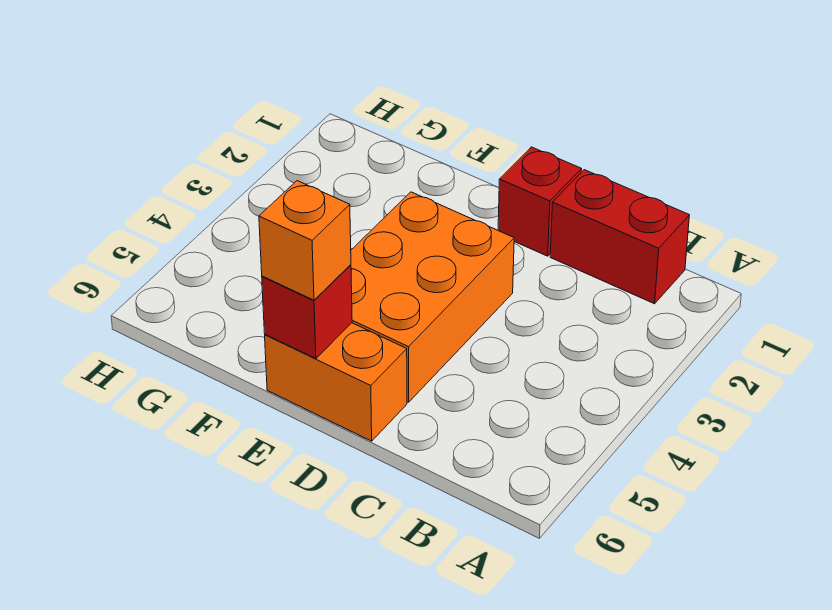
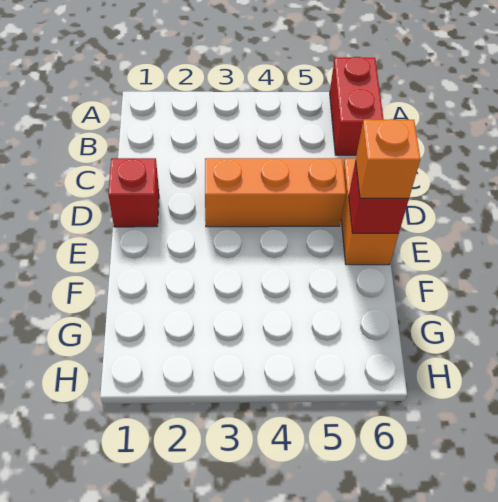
red brick B1:C1 level 1 -> red brick A6:B6 level 1
orange brick D3:E5 level 1 -> orange brick D3:D5 level 1

